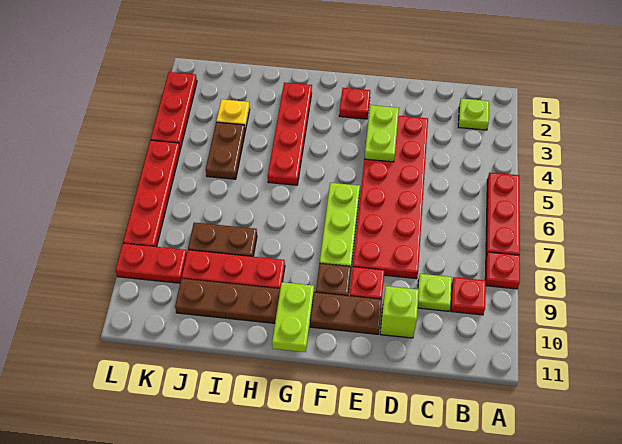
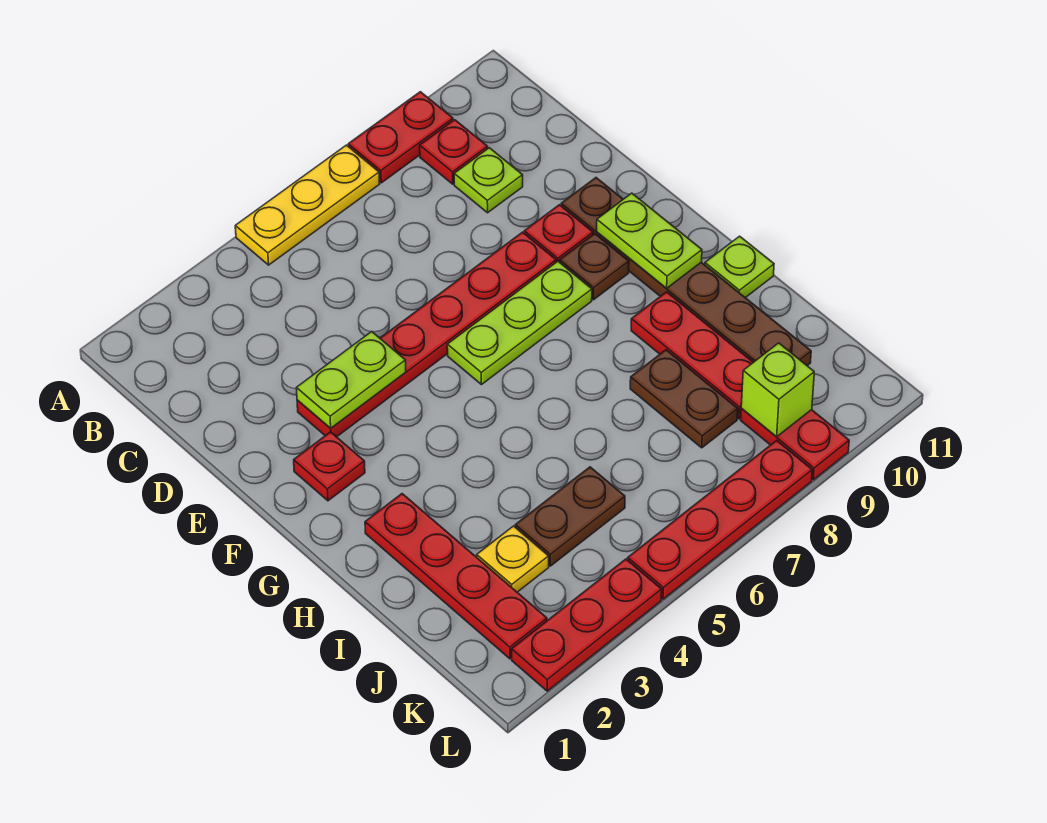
red plate A5:A7 level 1 -> yellow plate A5:A7 level 1
red plate A8 level 1 -> red plate A8:A9 level 1
lime plate B2 level 1 -> lime plate H11 level 1
red plate D3:E8 level 1 -> red plate E3:E8 level 1
lime brick D10 level 1 -> lime brick K9 level 2
lime plate G10:G11 level 2 -> lime plate F10:G10 level 2
red plate H2:H5 level 1 -> red plate H2:K2 level 1

